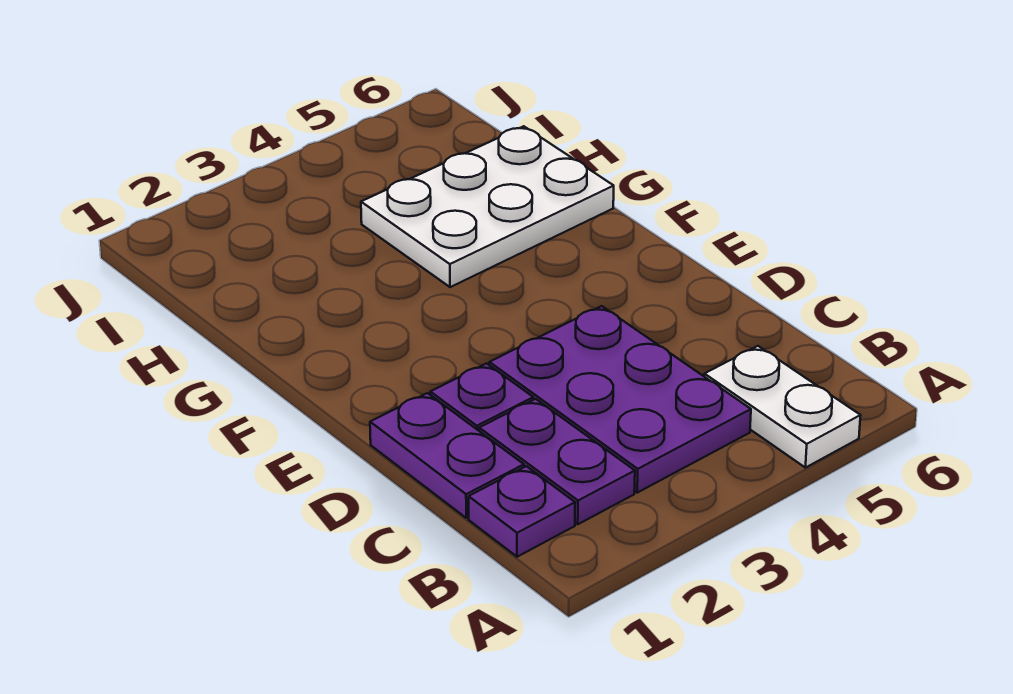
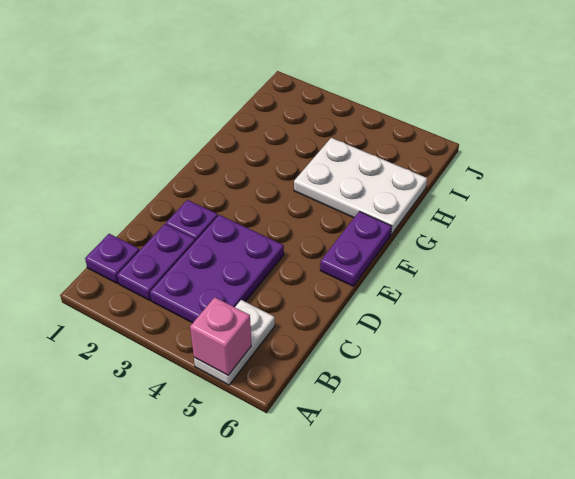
none -> pink brick A5 level 2
purple plate C1:D1 level 1 -> purple plate E6:F6 level 1

